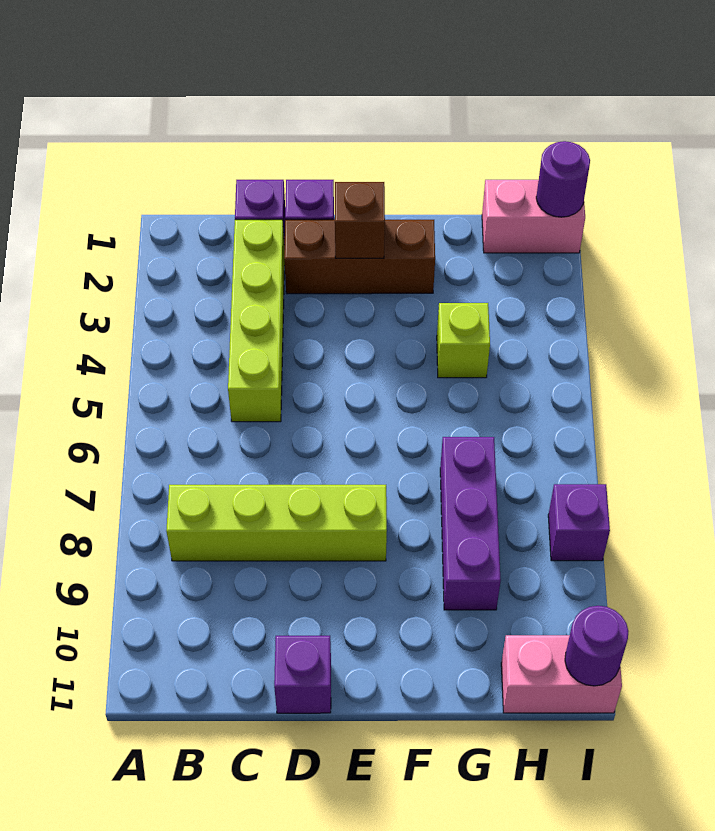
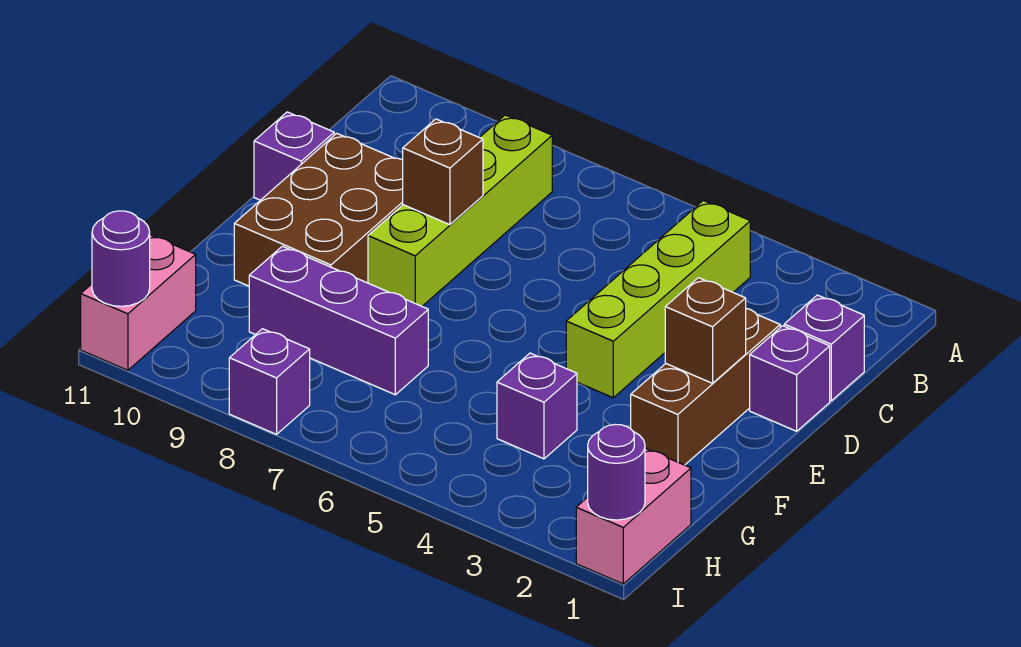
lime brick C2:C5 level 1 -> lime brick B4:E4 level 1
none -> brown brick D8 level 2
none -> brown brick D9:F10 level 1
lime brick G4 level 1 -> purple brick G4 level 1

